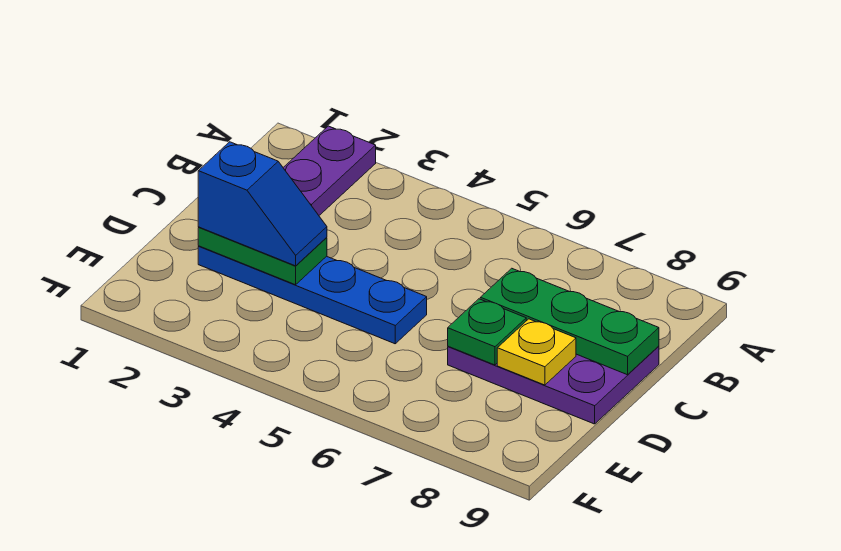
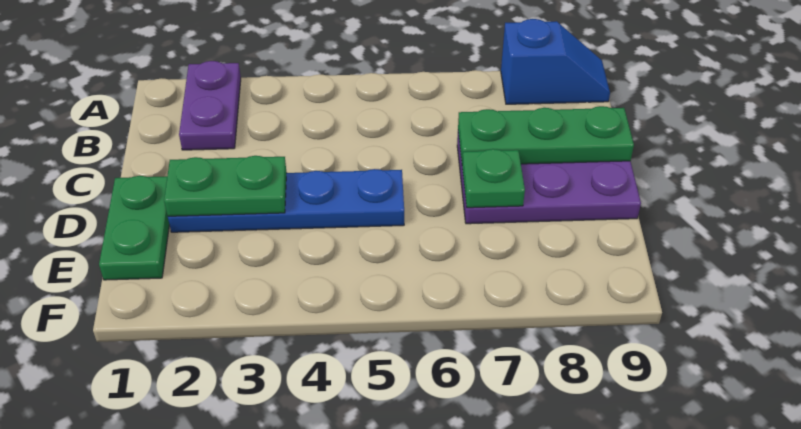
none -> green plate D1:E1 level 1
blue slope D2:D3 level 3 top 2 -> blue slope A8:A9 level 1 top 8
yellow plate D8 level 2 -> none

